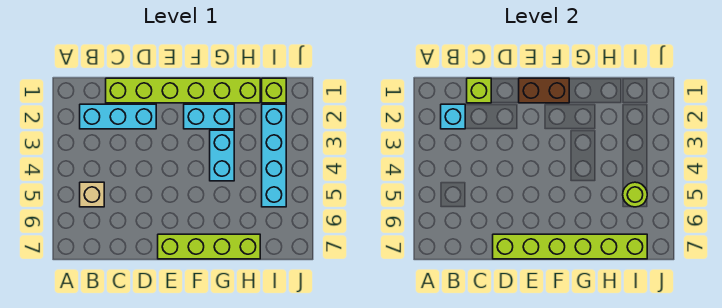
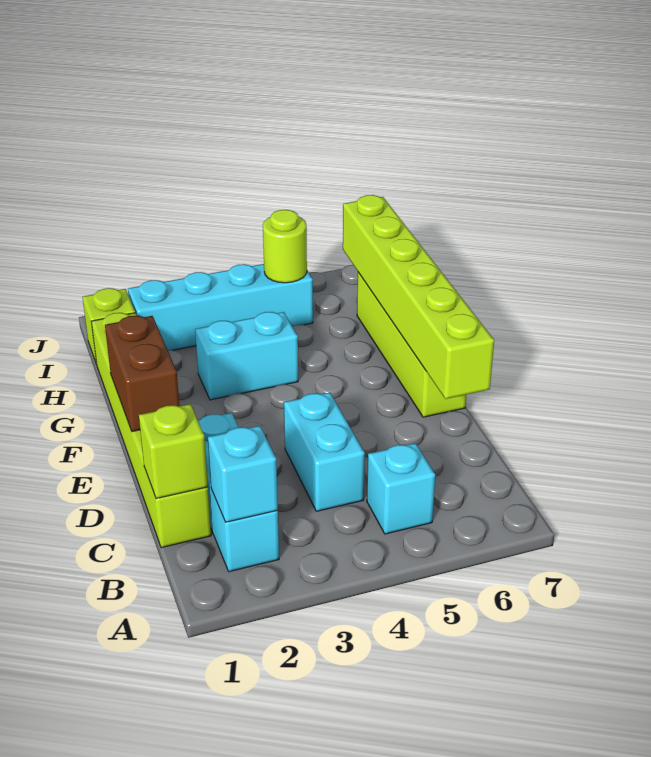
tan brick B5 level 1 -> cyan brick B5 level 1
cyan brick F2:G2 level 1 -> cyan brick C4:D4 level 1

